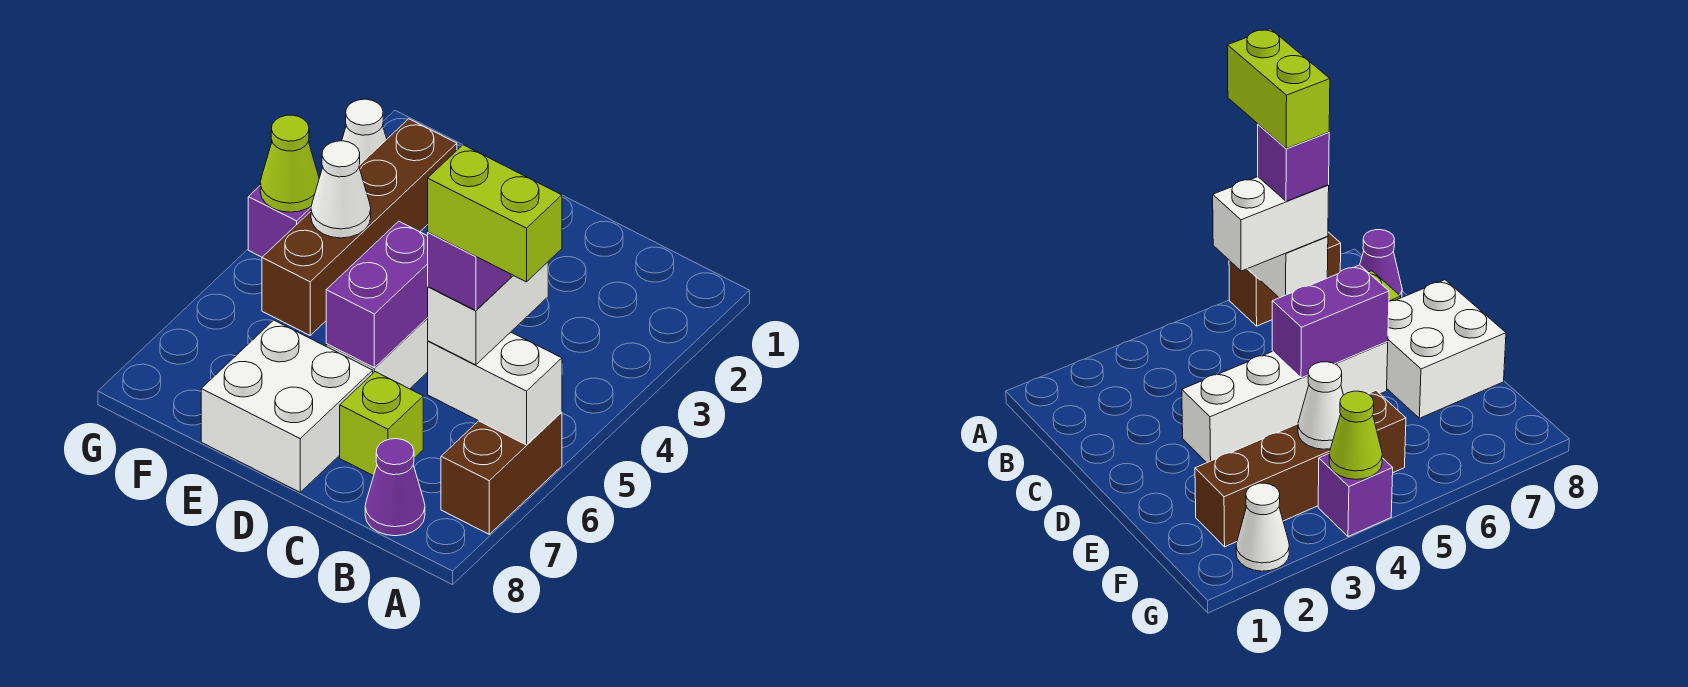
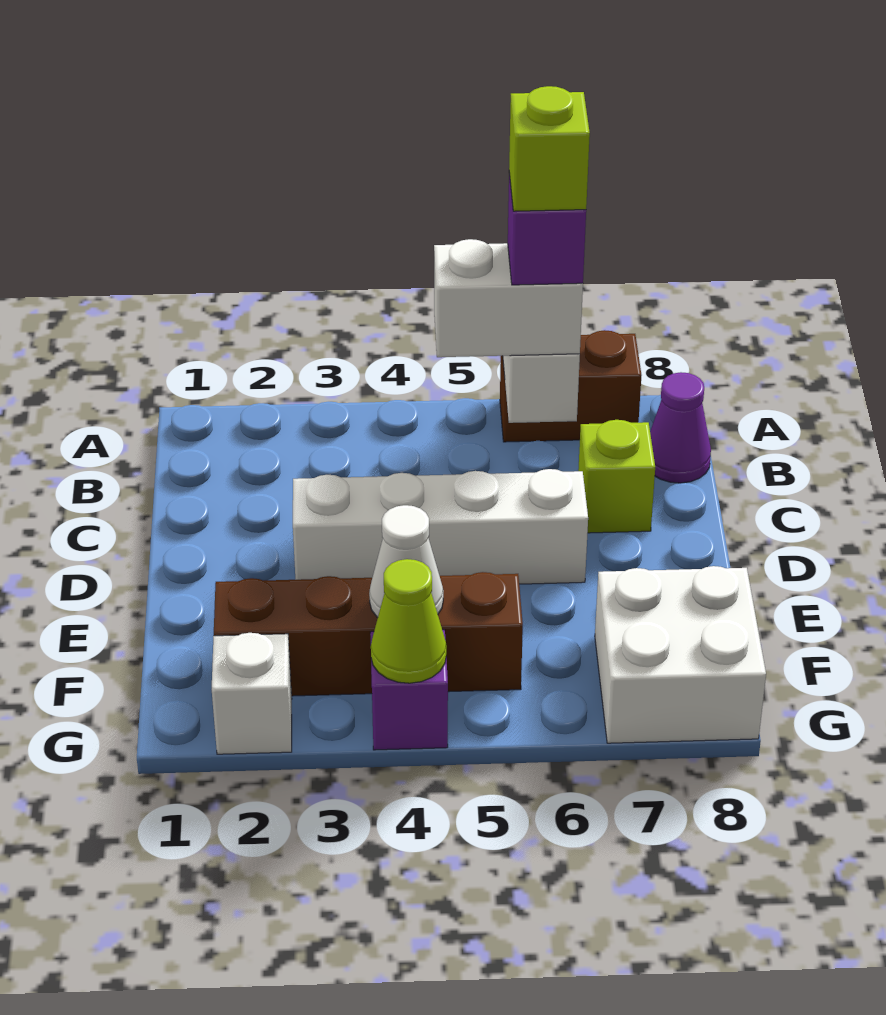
lime brick A6:B6 level 5 -> lime brick B6 level 5
purple brick D5:D6 level 2 -> none
white brick D7:E8 level 1 -> white brick F7:G8 level 1
white cone G2 level 1 -> white brick G2 level 1

